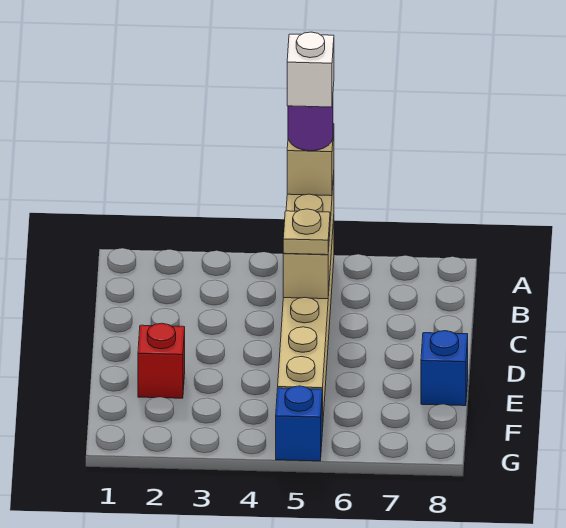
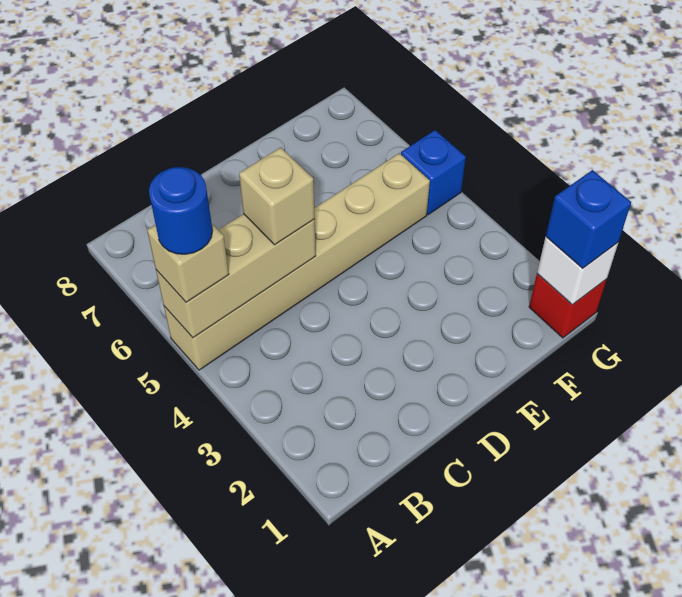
purple round brick A5 level 4 -> blue round brick A5 level 4
white brick A5 level 5 -> white brick G1 level 2
tan plate C5 level 3 -> tan brick C5 level 3
red brick E2 level 1 -> red brick G1 level 1
blue brick E8 level 1 -> blue brick G1 level 3

